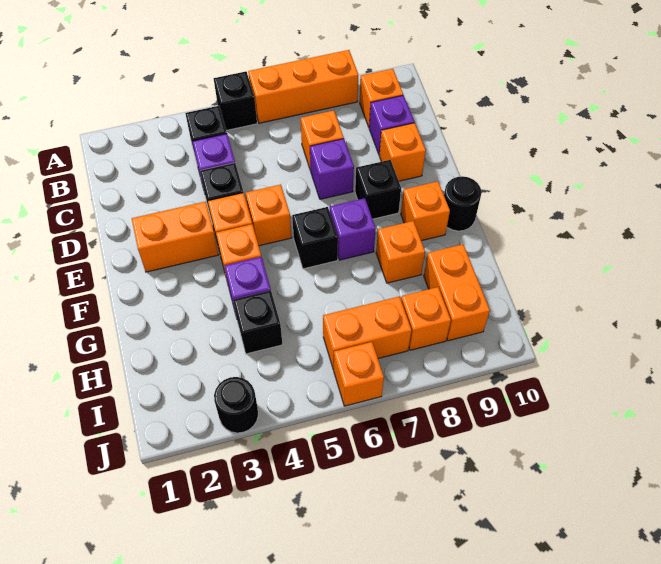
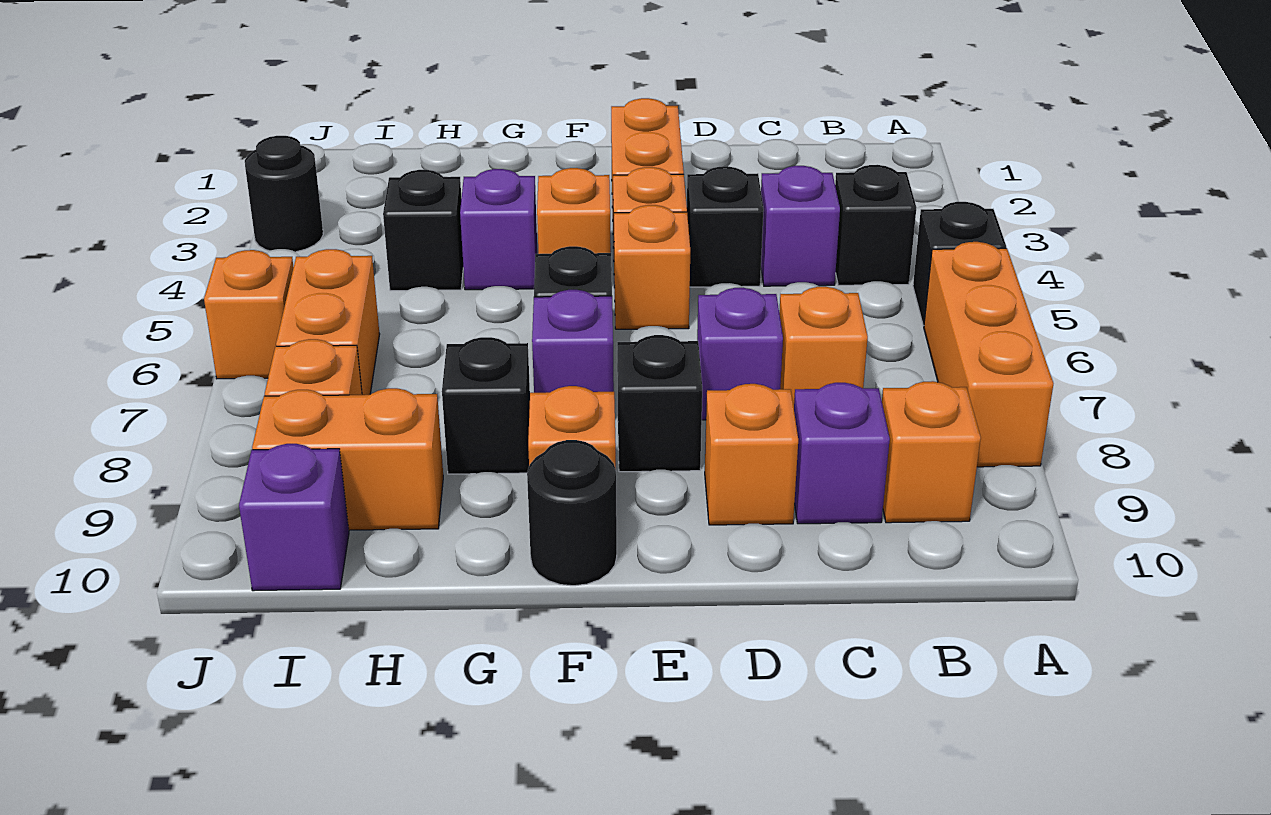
orange brick G8 level 1 -> black brick G8 level 1
none -> purple brick I10 level 1

